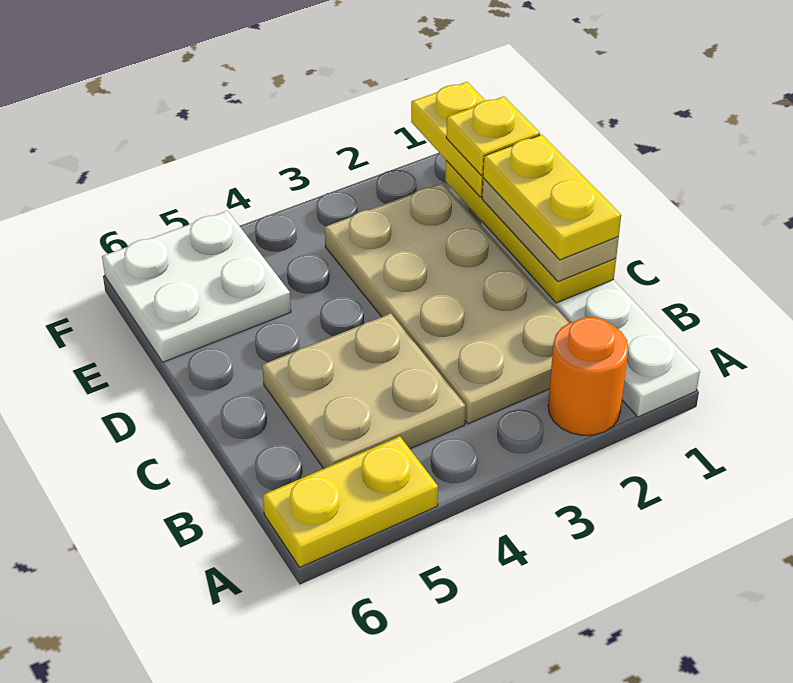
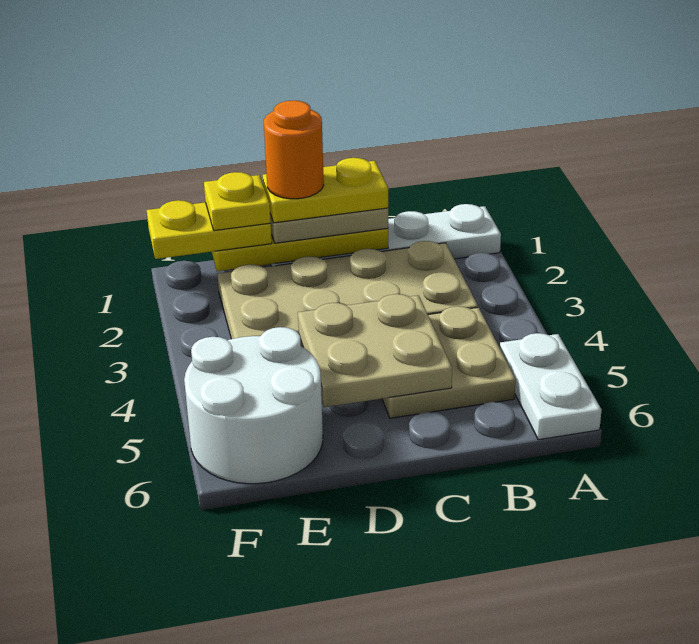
orange round brick A2 level 1 -> orange round brick D1 level 5
yellow plate A5:A6 level 1 -> white plate A5:A6 level 1
none -> tan plate C4:D5 level 2
white plate E5:F6 level 1 -> white round brick E5:F6 level 1

